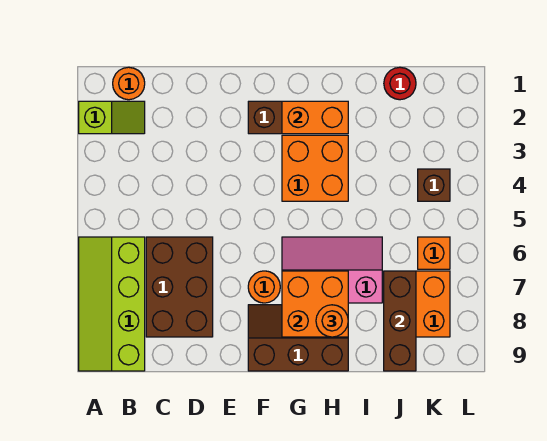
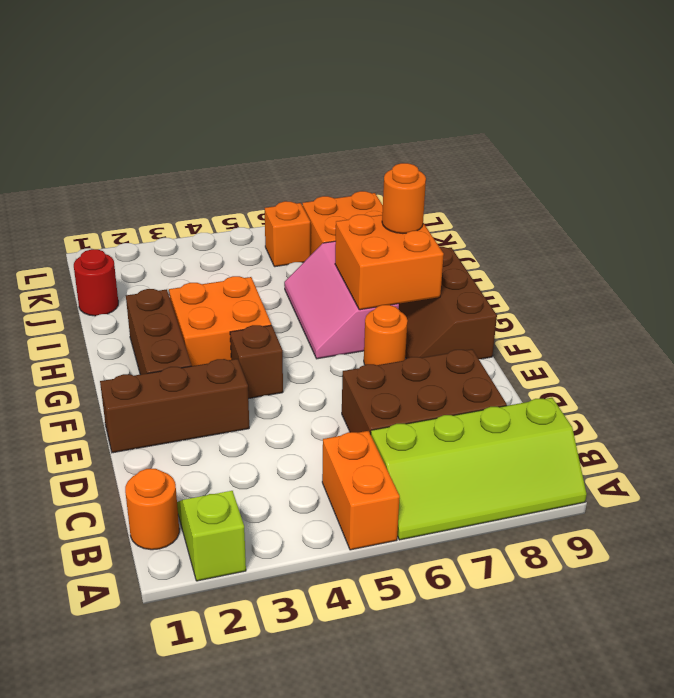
orange brick G2:H2 level 2 -> orange brick A5:B5 level 1
brown brick J7:J9 level 2 -> brown brick E1:E3 level 1
brown brick K4 level 1 -> brown brick F4 level 1

